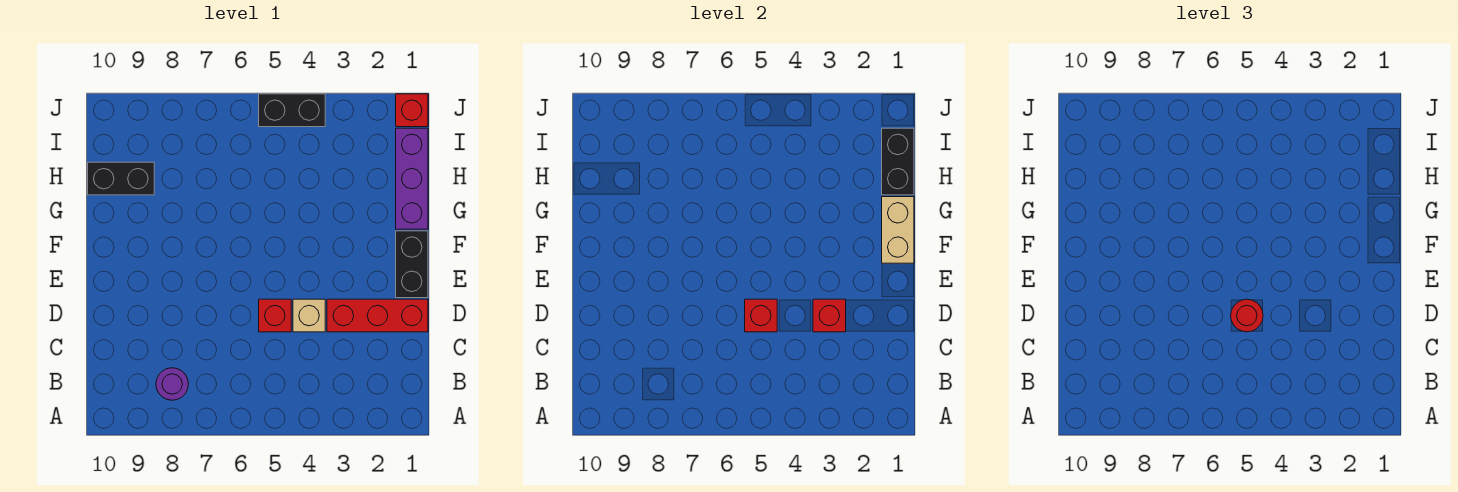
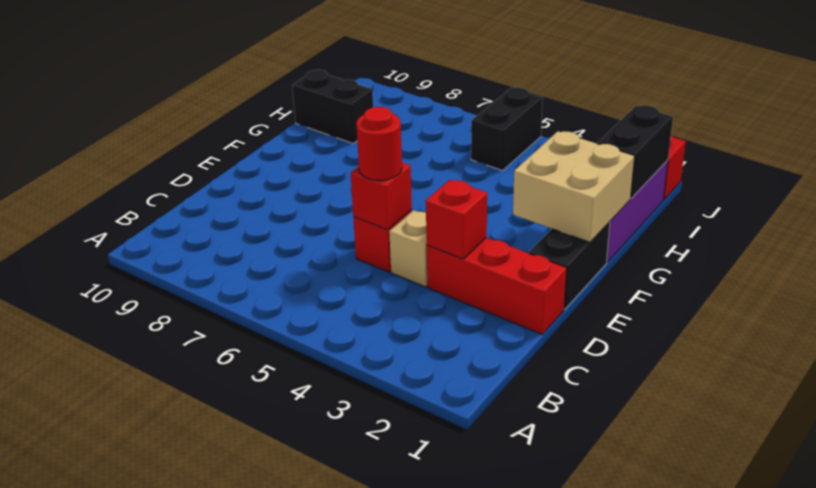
purple round brick B8 level 1 -> none
tan brick F1:G1 level 2 -> tan brick F1:G2 level 2
black brick J4:J5 level 1 -> black brick I5:J5 level 1

